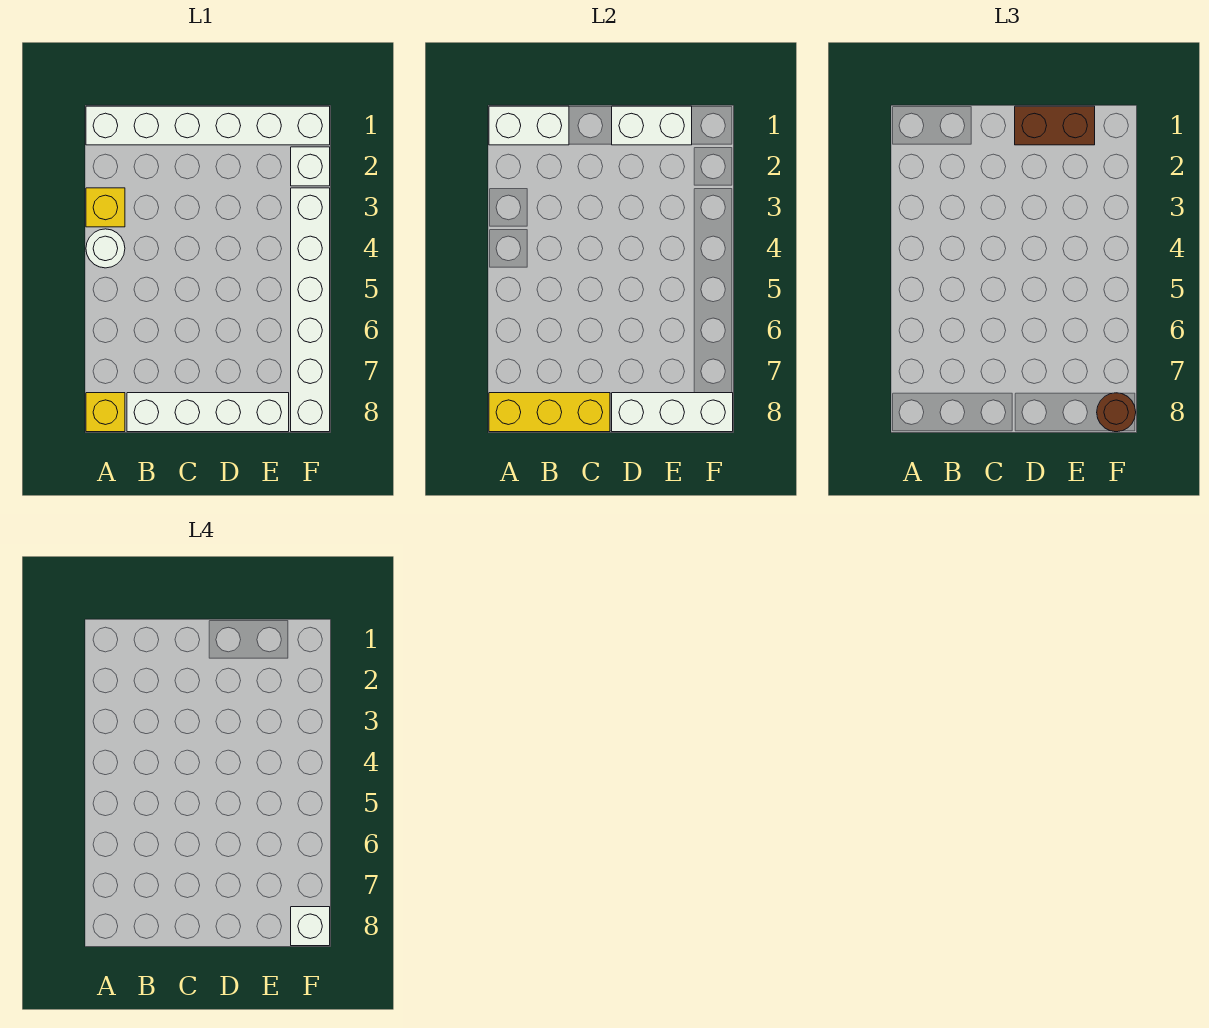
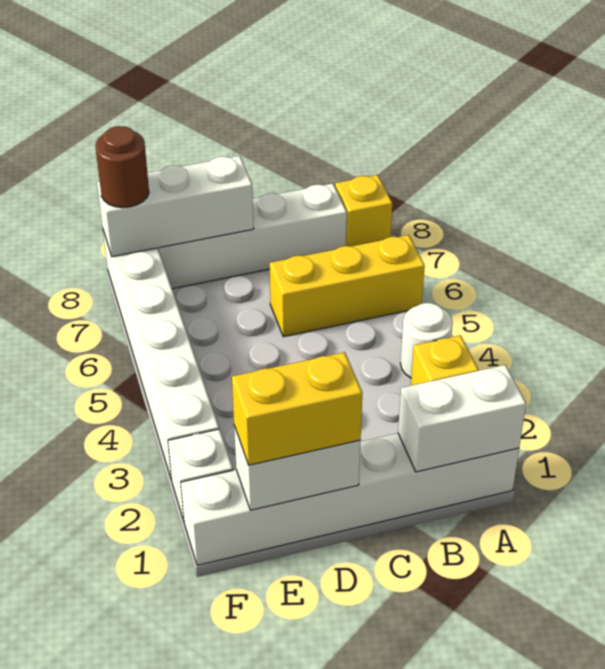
yellow brick A8:C8 level 2 -> yellow brick A6:C6 level 1
brown brick D1:E1 level 3 -> yellow brick D1:E1 level 3
white brick F8 level 4 -> none

